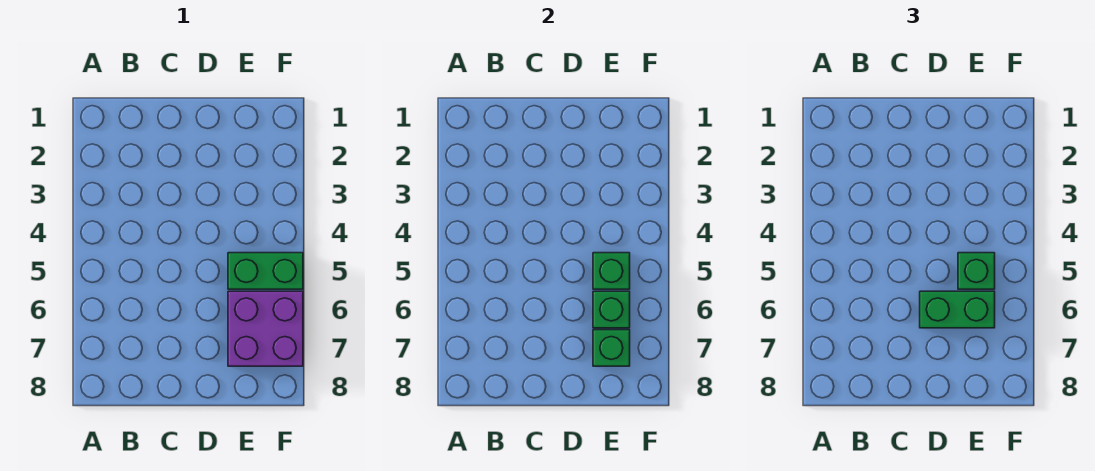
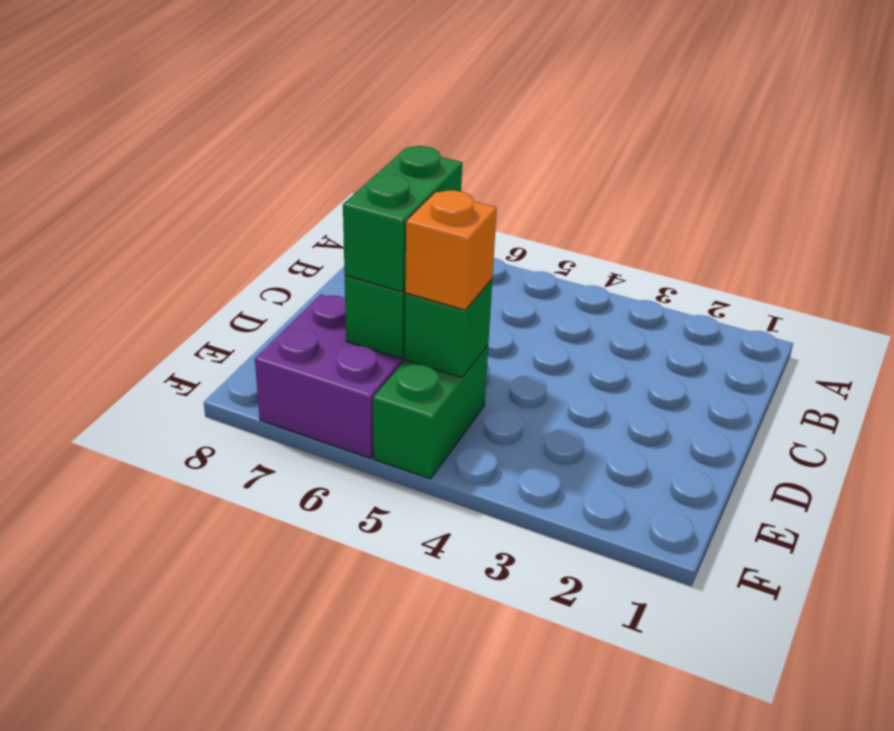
green brick E5 level 3 -> orange brick E5 level 3
green brick E7 level 2 -> none

